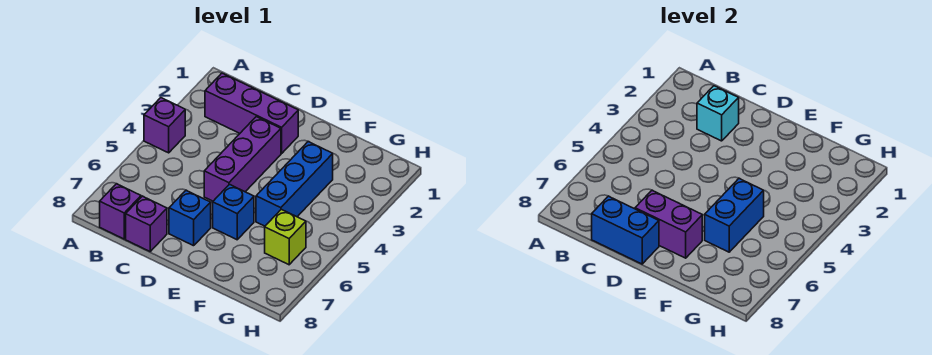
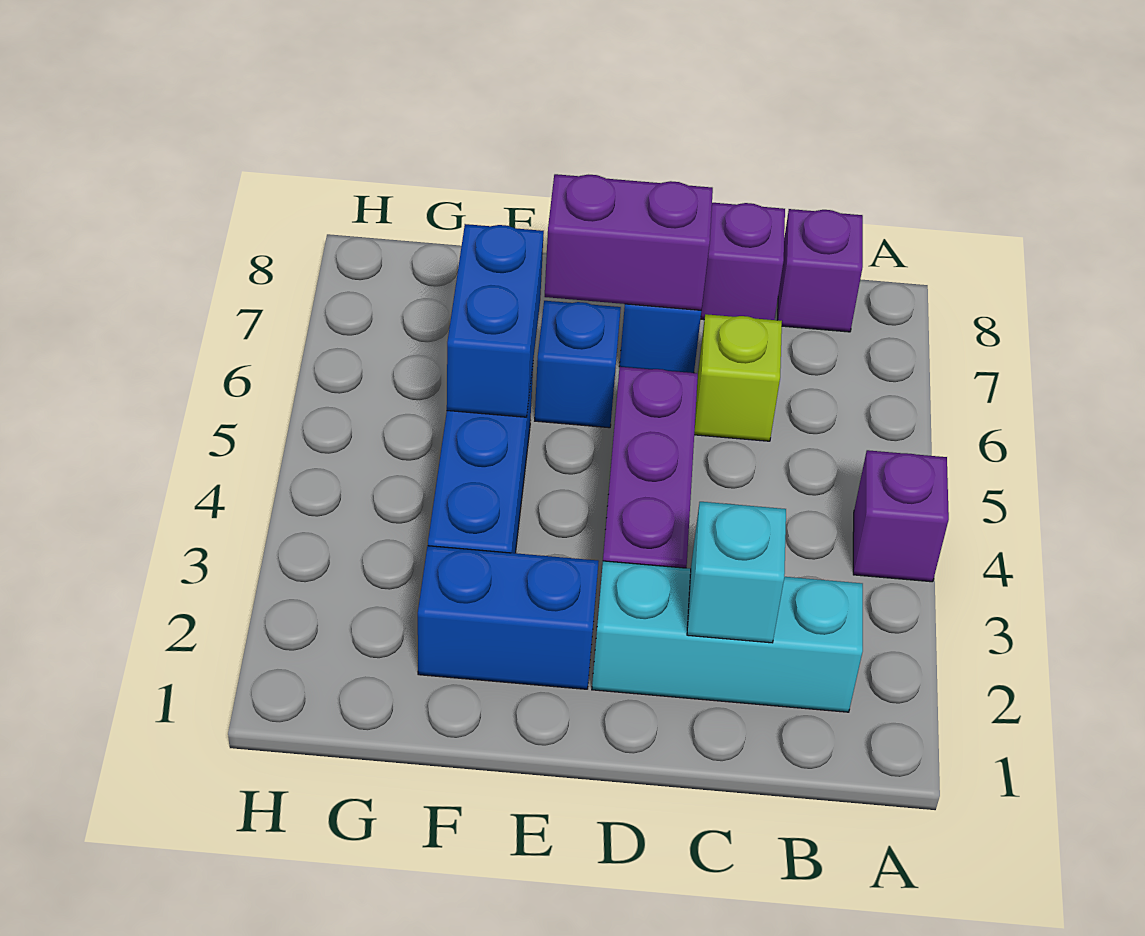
purple brick B2:D2 level 1 -> cyan brick B2:D2 level 1
blue brick C8:D8 level 2 -> blue brick E2:F2 level 1
lime brick G6 level 1 -> lime brick C6 level 1

